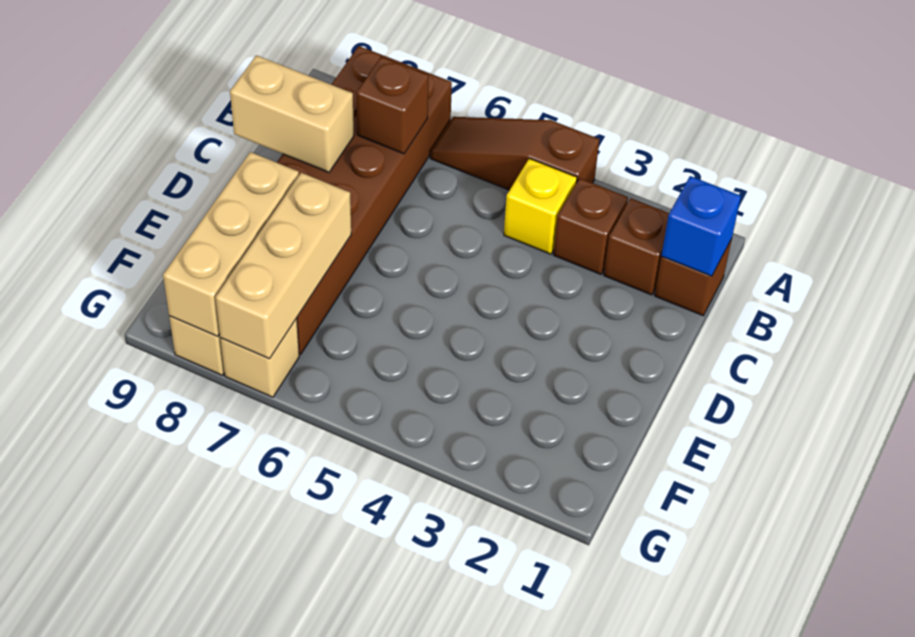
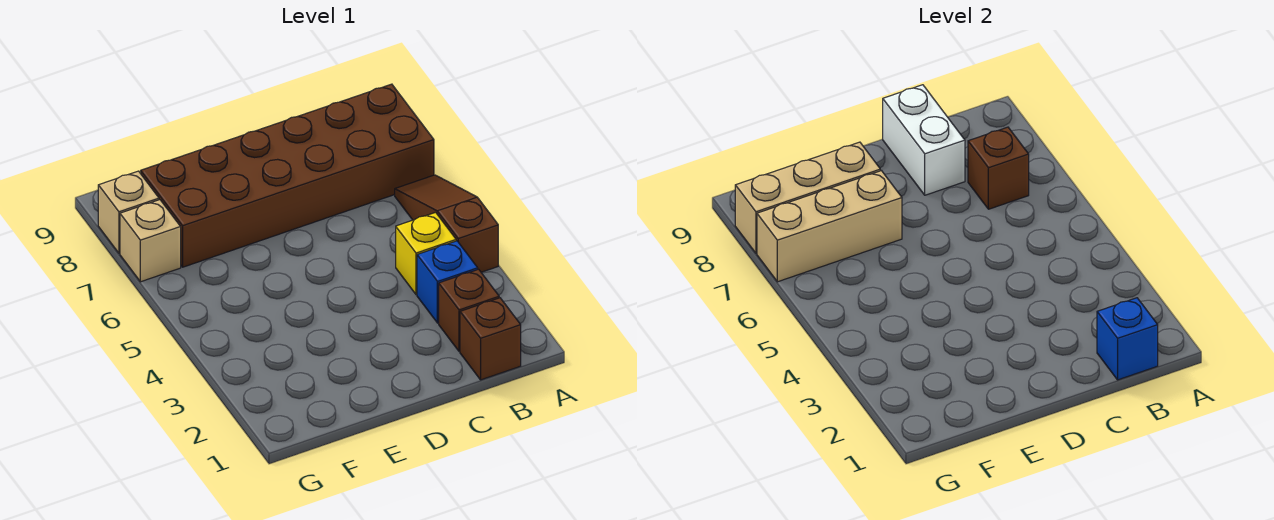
brown brick B3 level 1 -> blue brick B3 level 1
tan brick C8:C9 level 2 -> white brick C8:C9 level 2

